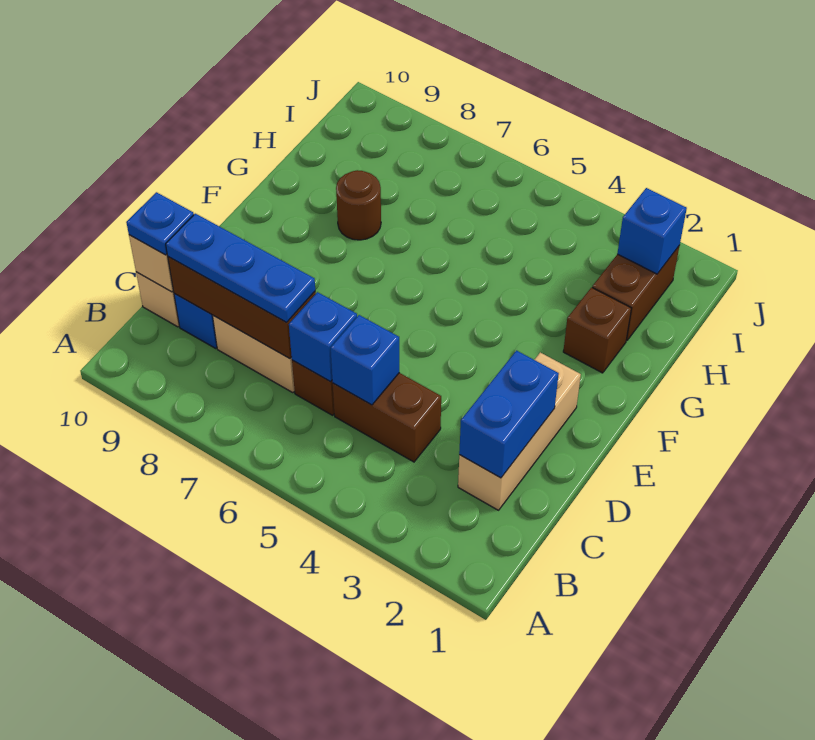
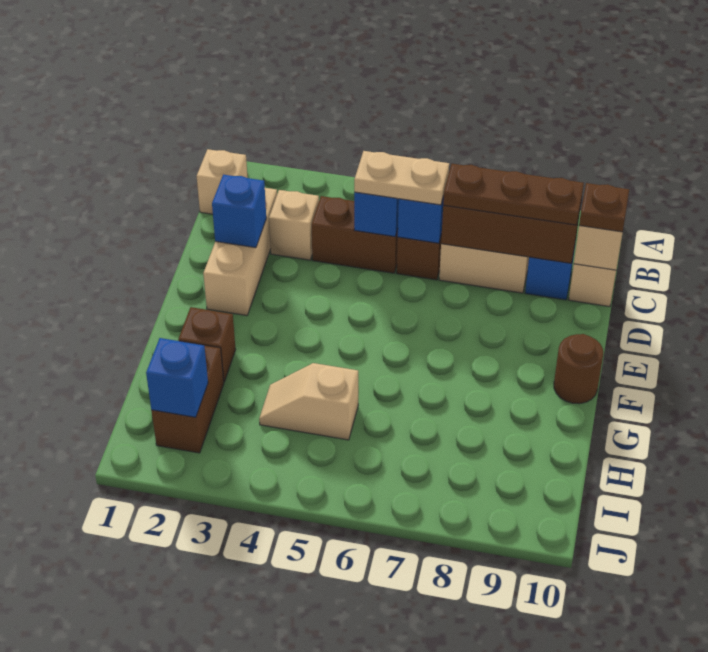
none -> tan brick B1 level 1
blue brick C2:D2 level 2 -> blue brick D2 level 2
none -> tan brick C3 level 1
none -> tan plate C5:C6 level 3
blue plate C7:C9 level 3 -> brown plate C7:C9 level 3
blue plate C10 level 3 -> brown plate C10 level 3
brown round brick G8 level 1 -> brown round brick F10 level 1
none -> tan slope H4:H5 level 1 top 5

